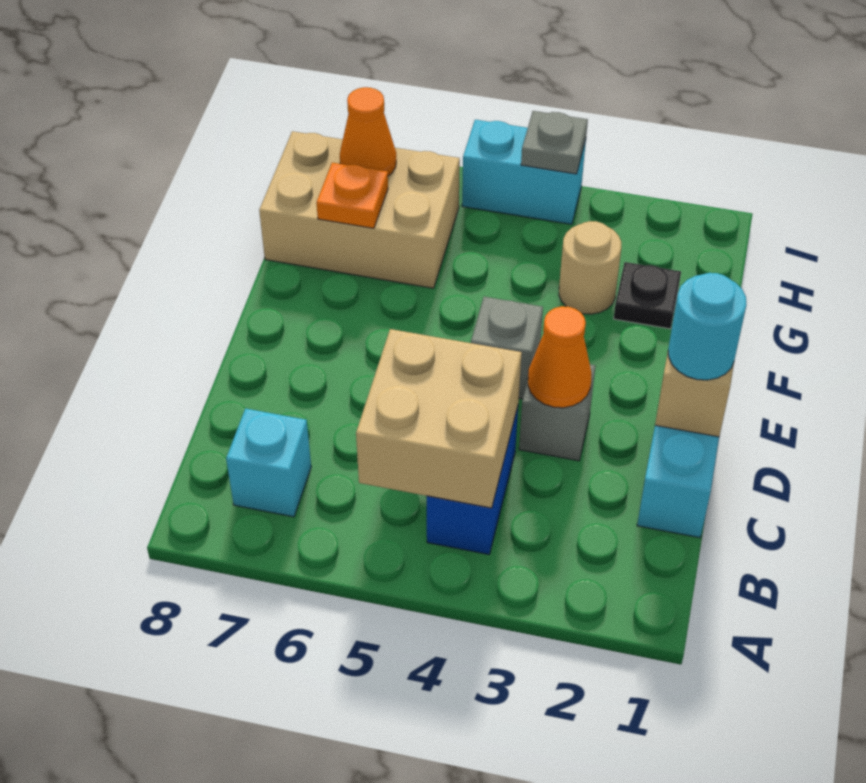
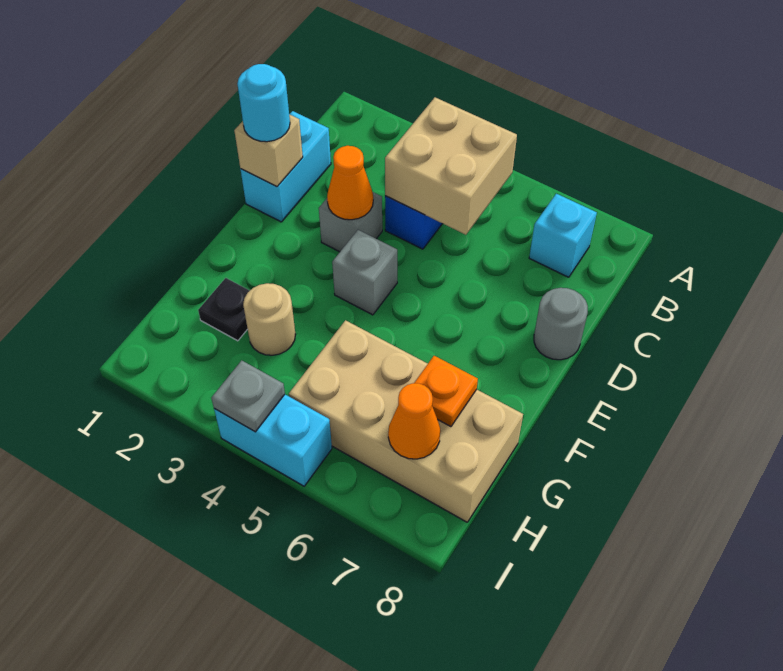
none -> grey round brick D8 level 1
tan brick G6:H8 level 1 -> tan brick G5:H8 level 1

